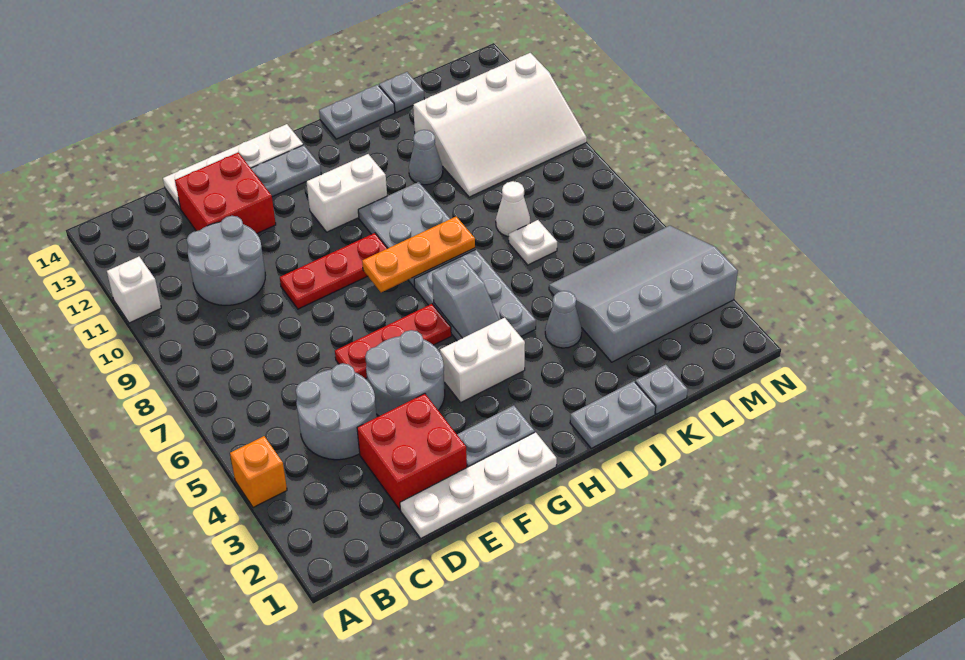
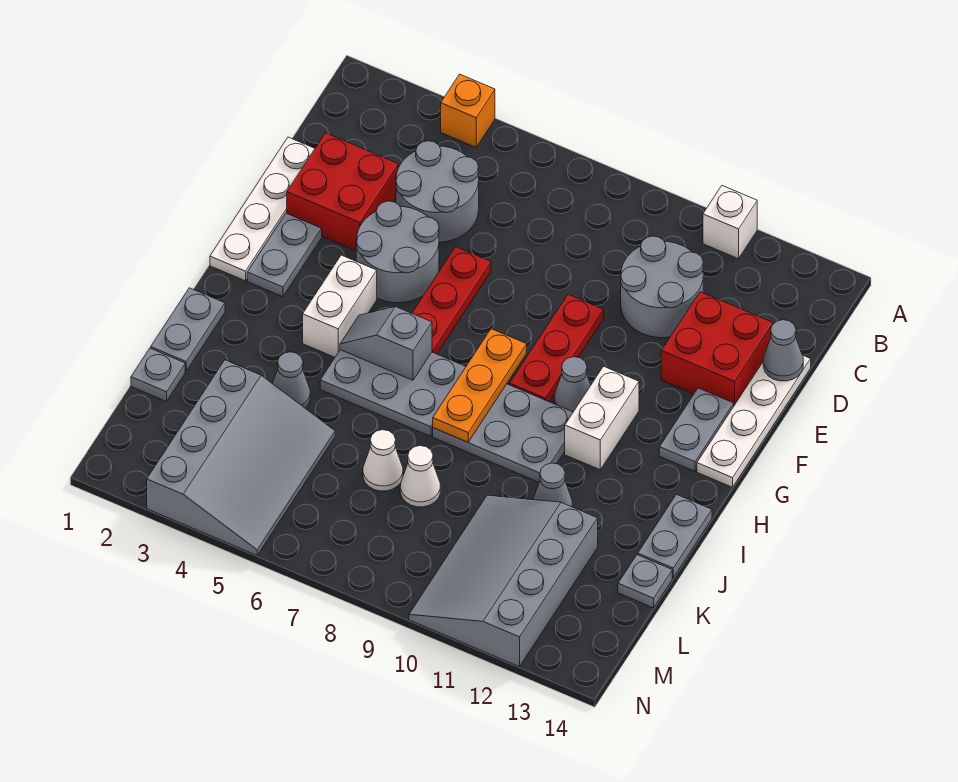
none -> grey cone D14 level 2
none -> grey cone G10 level 1
white plate K7 level 1 -> white cone K7 level 1
white slope K10:N12 level 1 top 12 -> grey slope K10:N12 level 1 top 12

